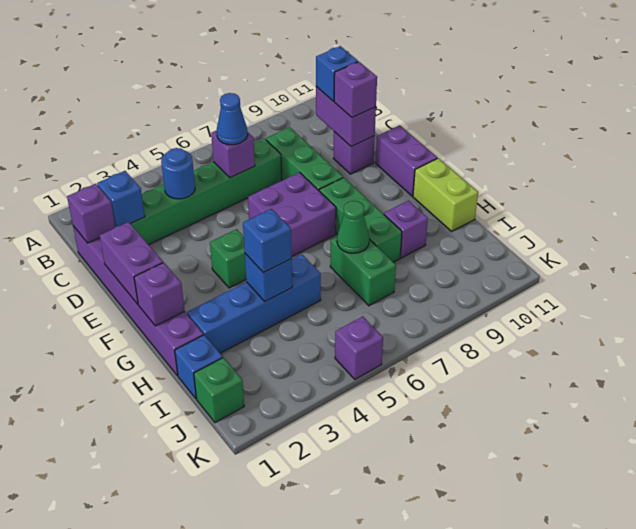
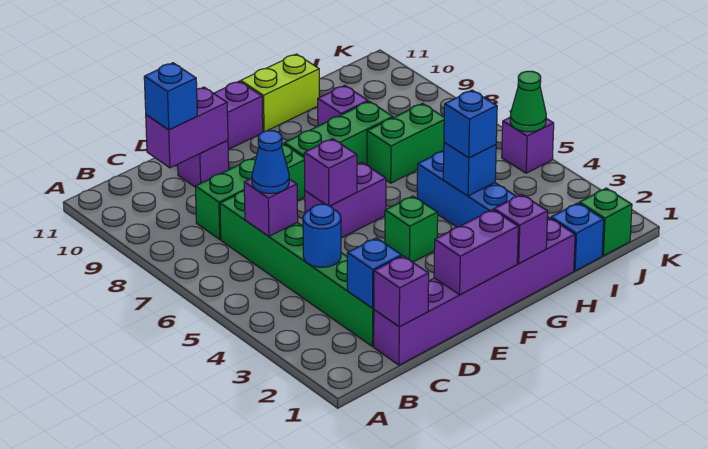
purple brick D10 level 3 -> purple brick E6 level 2
purple brick E6:F7 level 1 -> purple brick E6:F6 level 1
green cone H7 level 2 -> green cone K5 level 2

